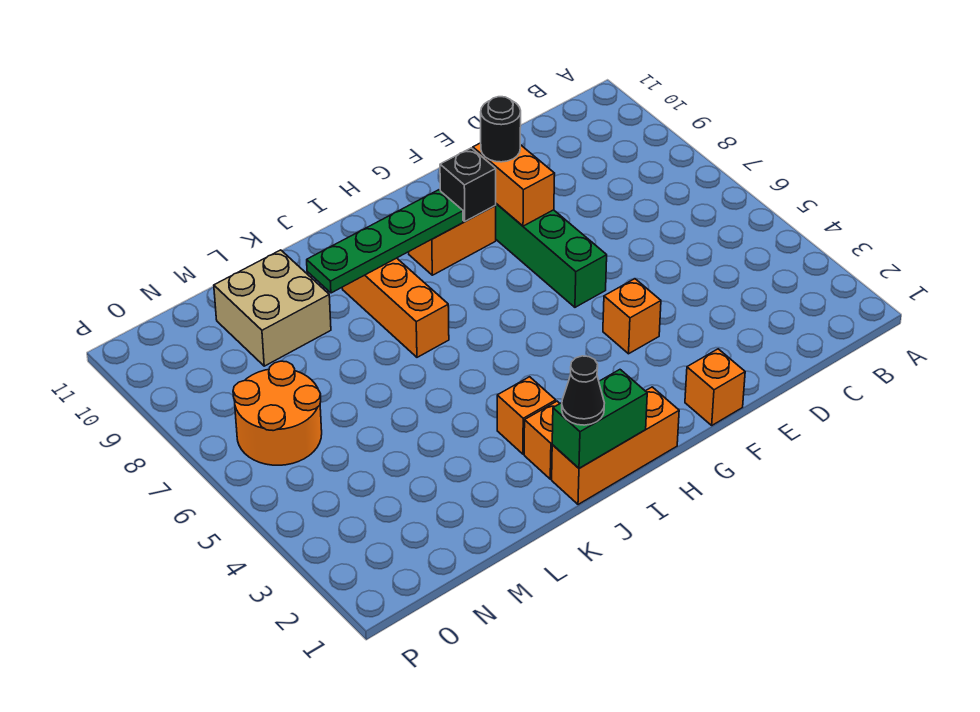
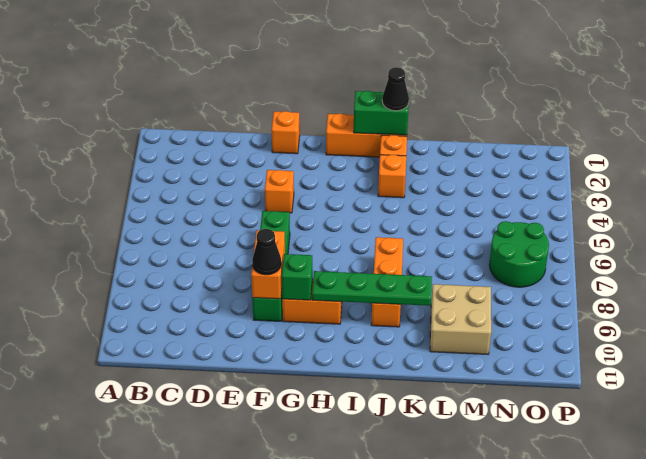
black round brick F9 level 3 -> black cone F9 level 3
black brick G9 level 2 -> green brick G9 level 2
orange round brick N6:O7 level 1 -> green round brick N6:O7 level 1

